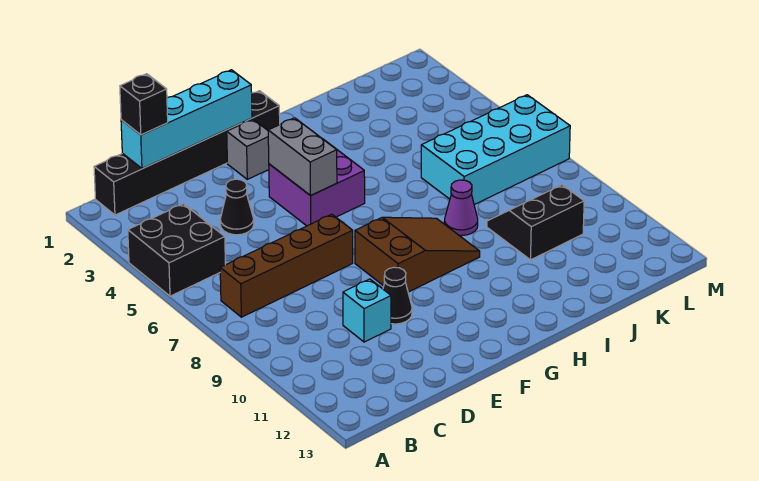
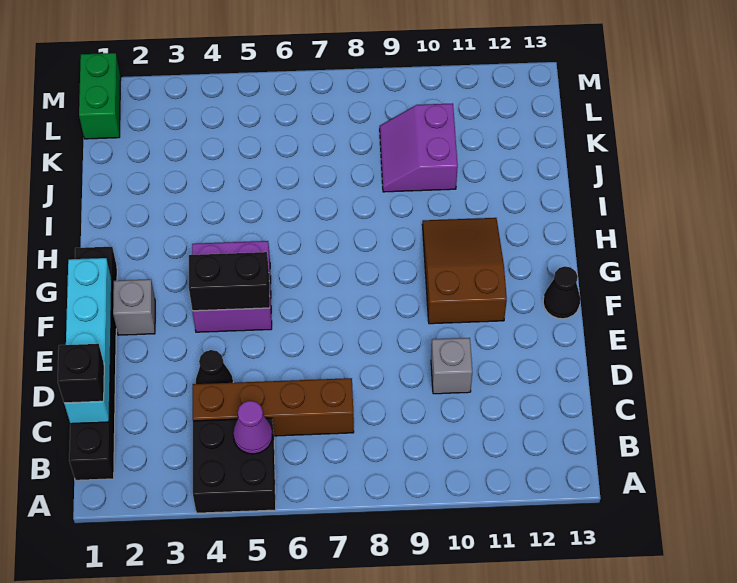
brown brick B7:E7 level 1 -> brown brick C4:C7 level 1
cyan brick D10 level 1 -> grey brick D10 level 1
black cone E10 level 1 -> black cone F13 level 1
grey brick F4:F5 level 2 -> black brick F4:F5 level 2
brown slope F8:H9 level 1 top F -> brown slope F10:H11 level 1 top F
purple cone I8 level 1 -> purple cone B5 level 2
cyan brick J6:M7 level 1 -> none
black slope J9:K10 level 1 top 10 -> purple slope J9:K10 level 1 top 10
none -> green brick L1:M1 level 1

